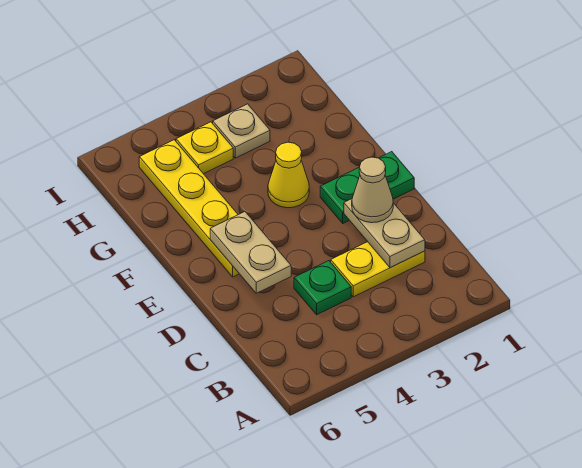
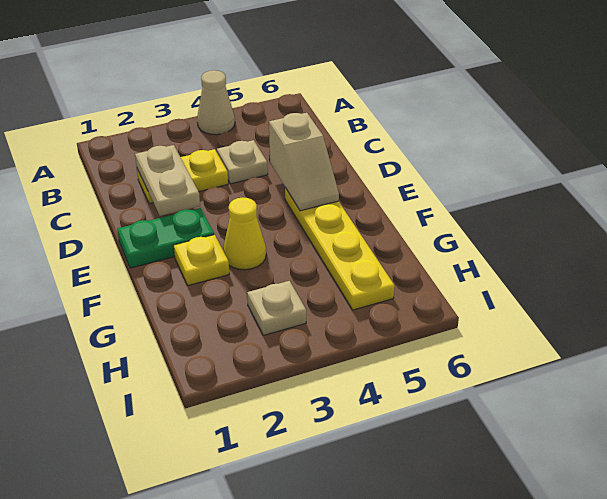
green plate C4 level 1 -> tan plate C4 level 1
tan cone D2 level 3 -> tan cone A4 level 1
tan plate D5:E5 level 2 -> tan slope D5:E5 level 2 top D
yellow plate H4 level 1 -> yellow plate F2 level 1

